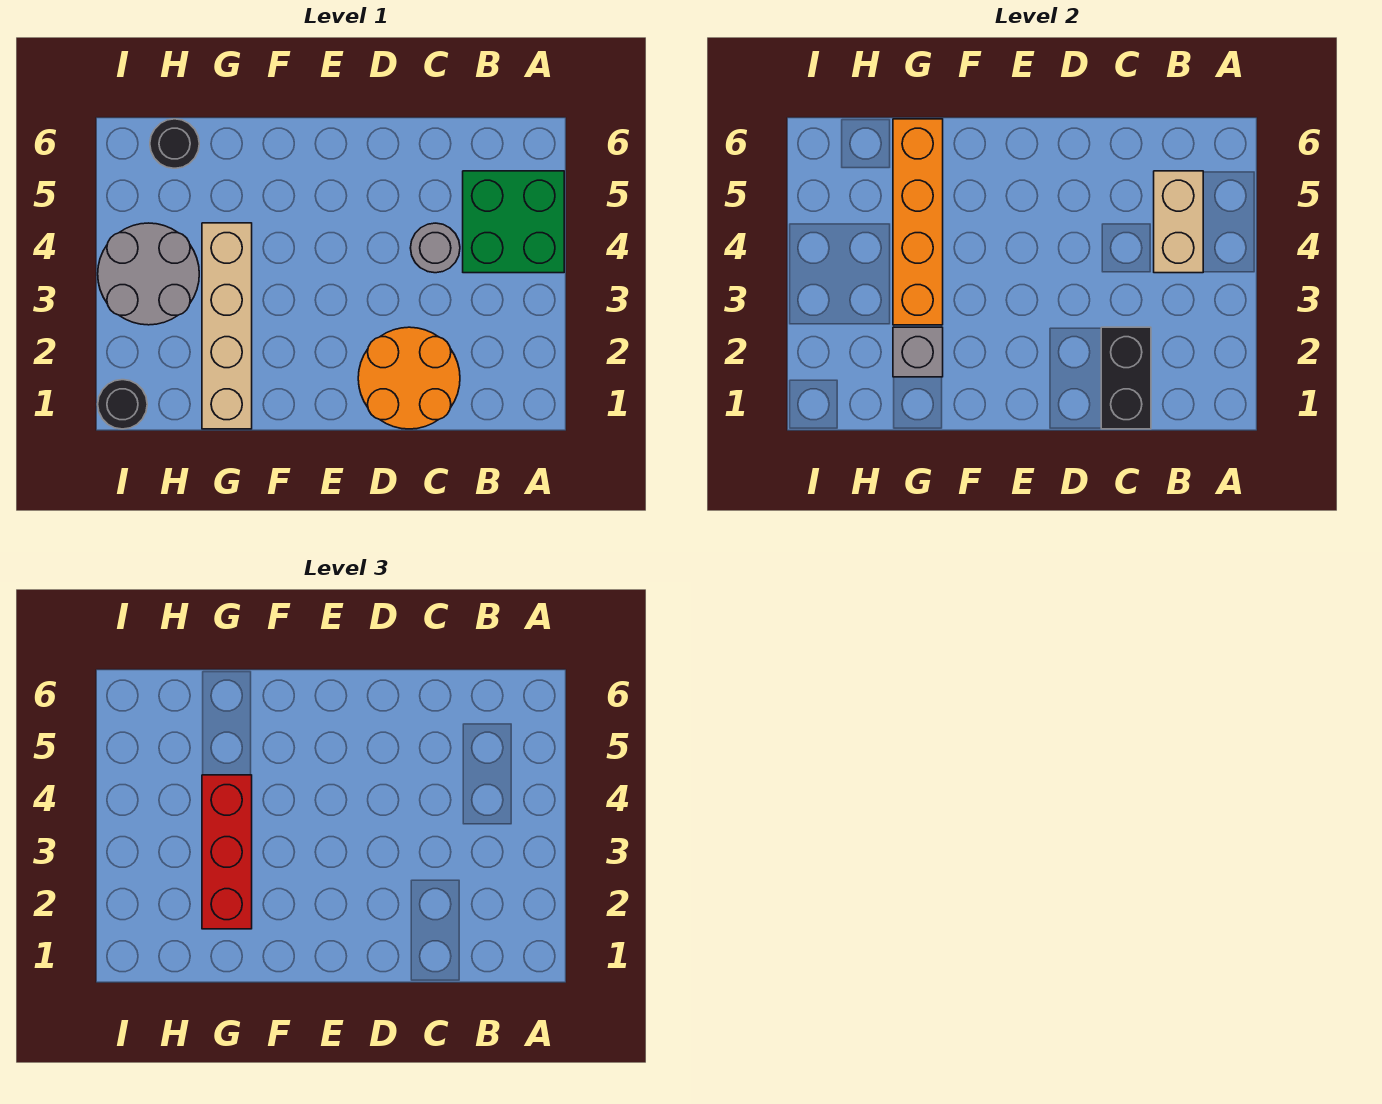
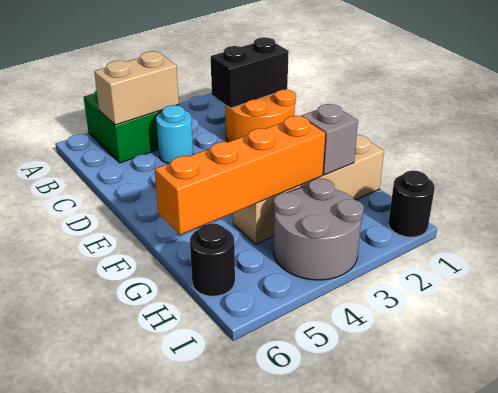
grey round brick C4 level 1 -> cyan round brick C4 level 1
red brick G2:G4 level 3 -> none

